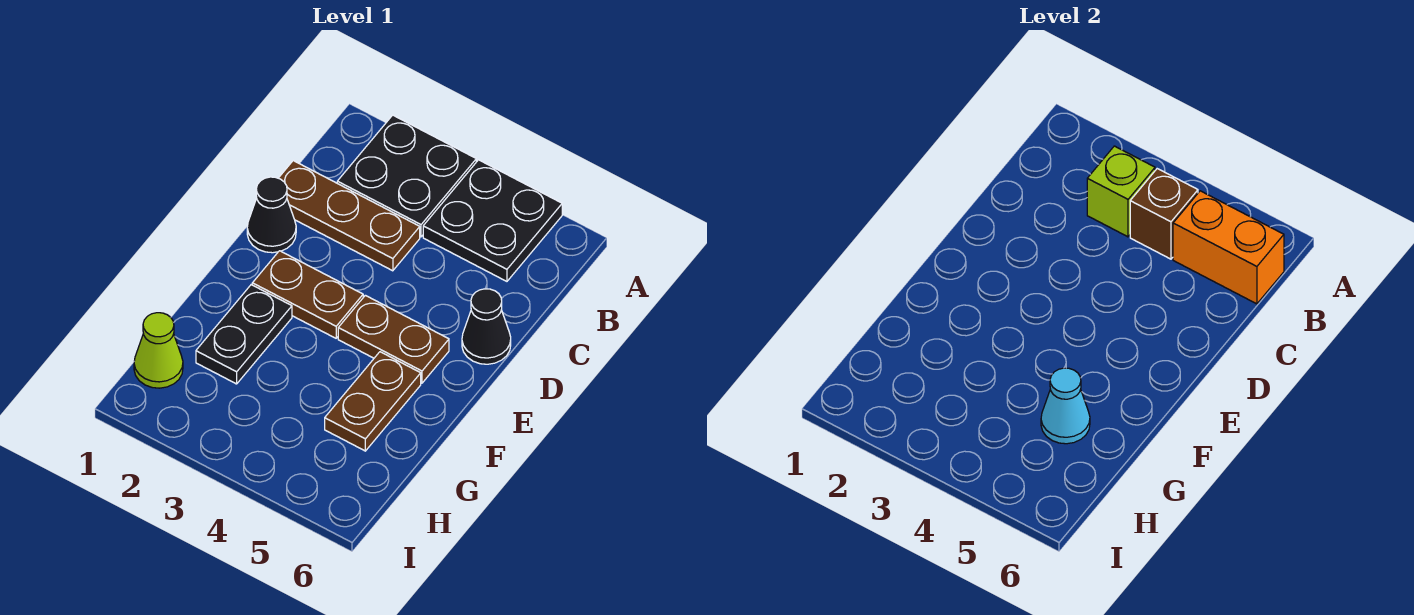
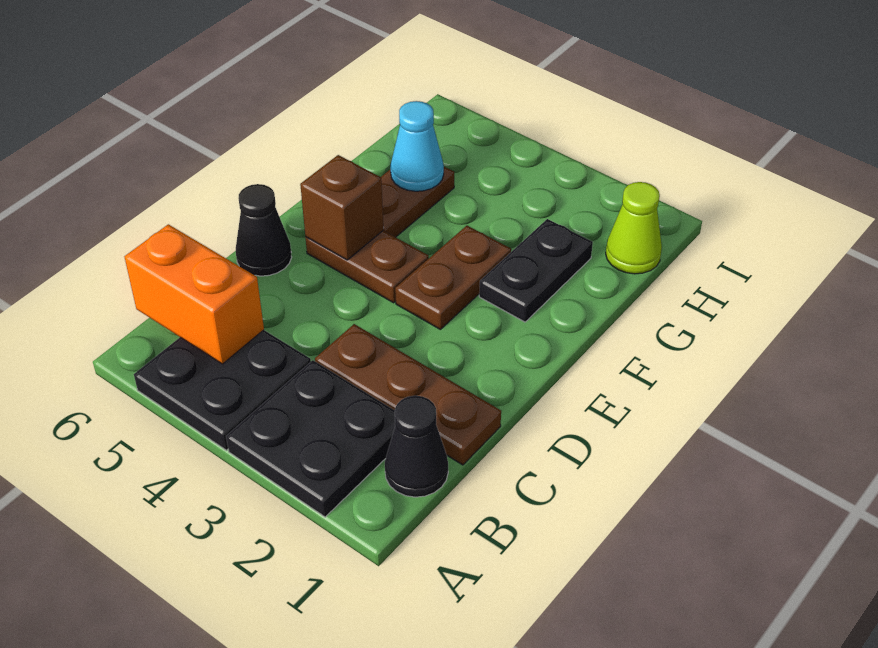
lime brick B3 level 2 -> none
brown brick B4 level 2 -> brown brick E5 level 2
black cone D1 level 1 -> black cone B1 level 1
brown plate E2:E3 level 1 -> brown plate E3:F3 level 1

